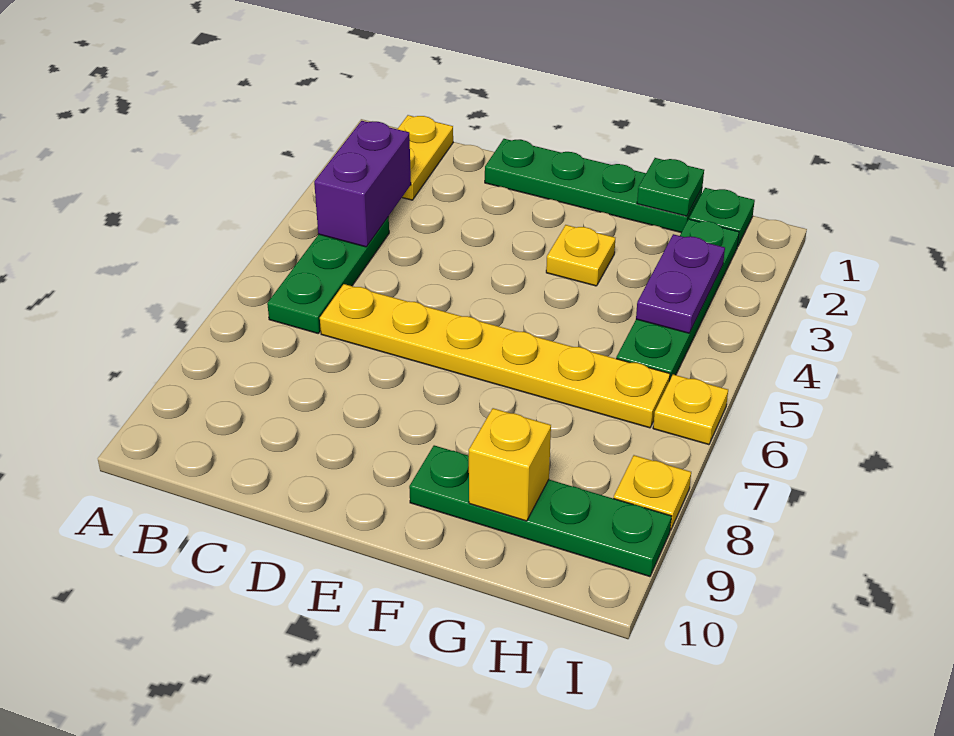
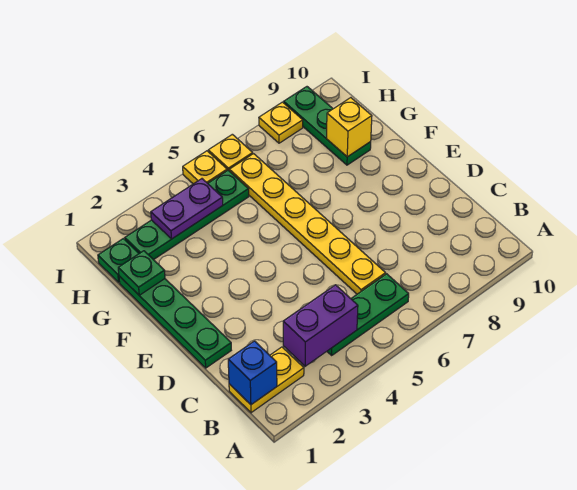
none -> blue brick B1 level 2
yellow plate F3 level 1 -> yellow plate I5 level 1
green plate F9:I9 level 1 -> green plate G9:I9 level 1

